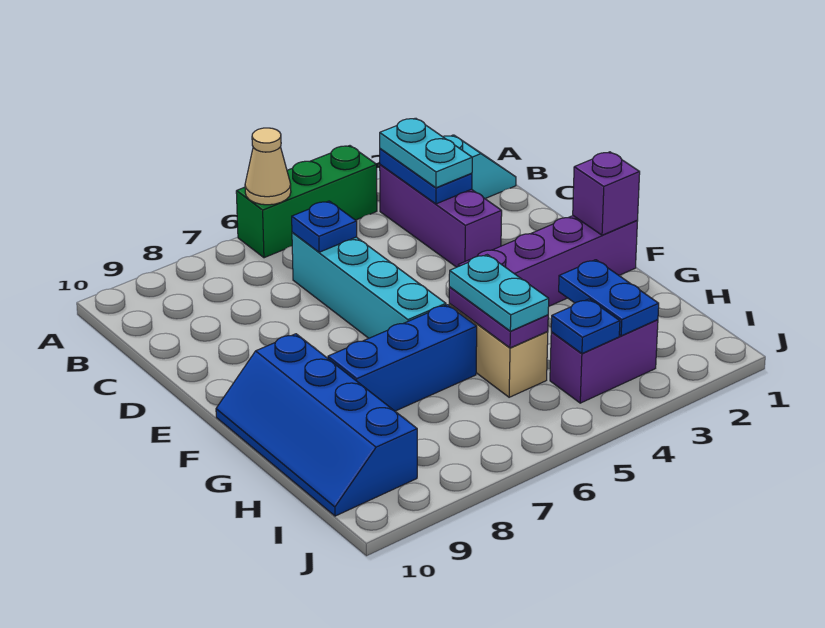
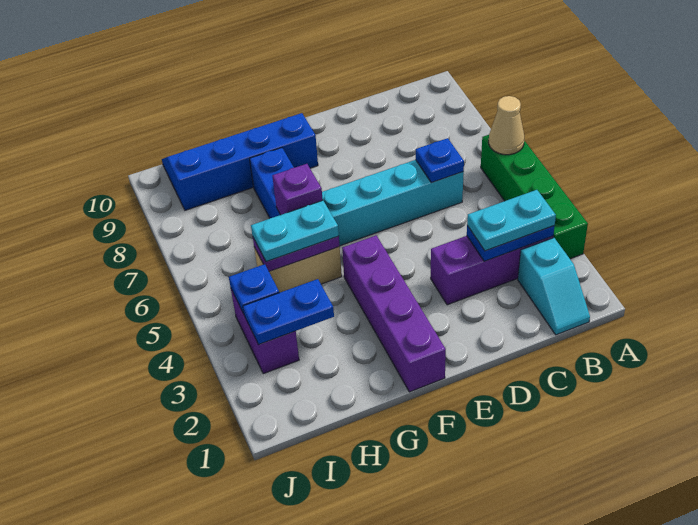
green brick A4:A6 level 1 -> green brick A3:A6 level 1
purple brick F1 level 2 -> purple brick G6 level 2

